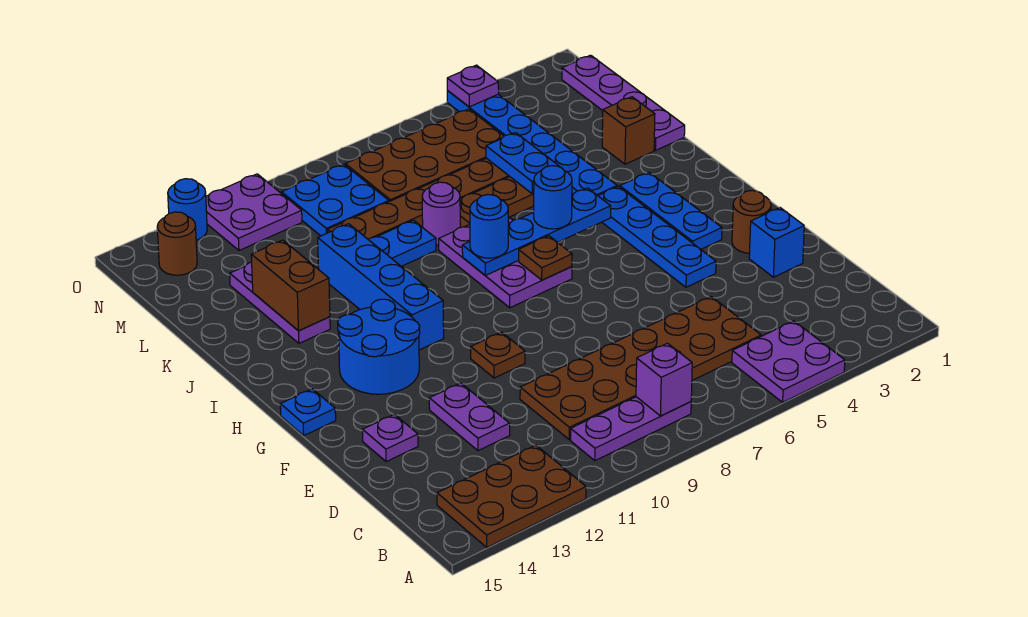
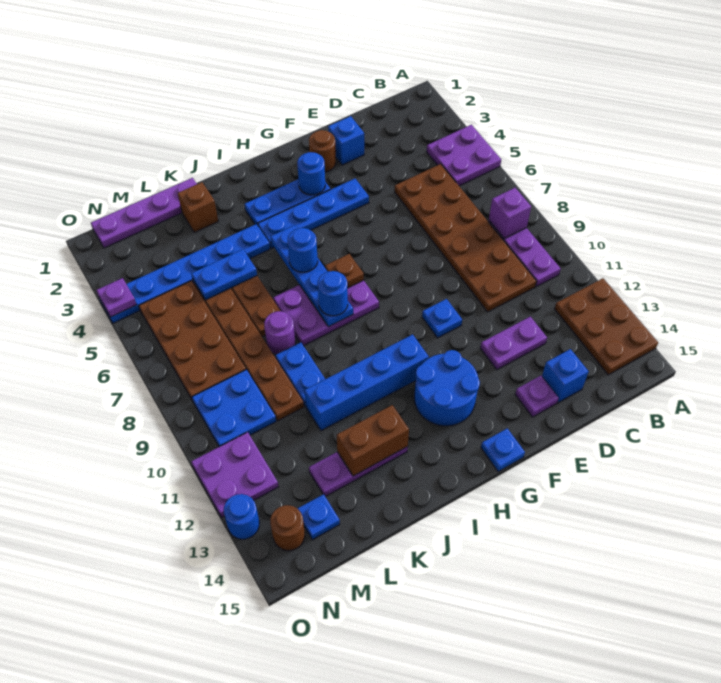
none -> blue brick D14 level 1
brown plate F10 level 1 -> blue plate F10 level 1
none -> blue round brick G3 level 2
none -> blue plate M14 level 1

